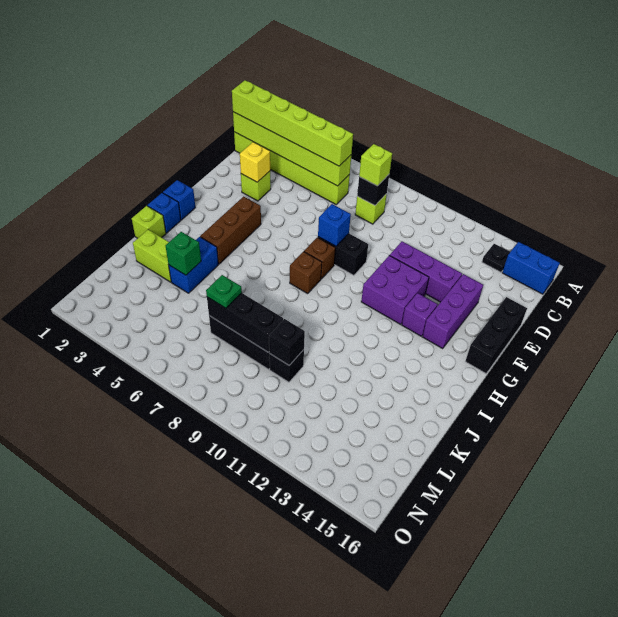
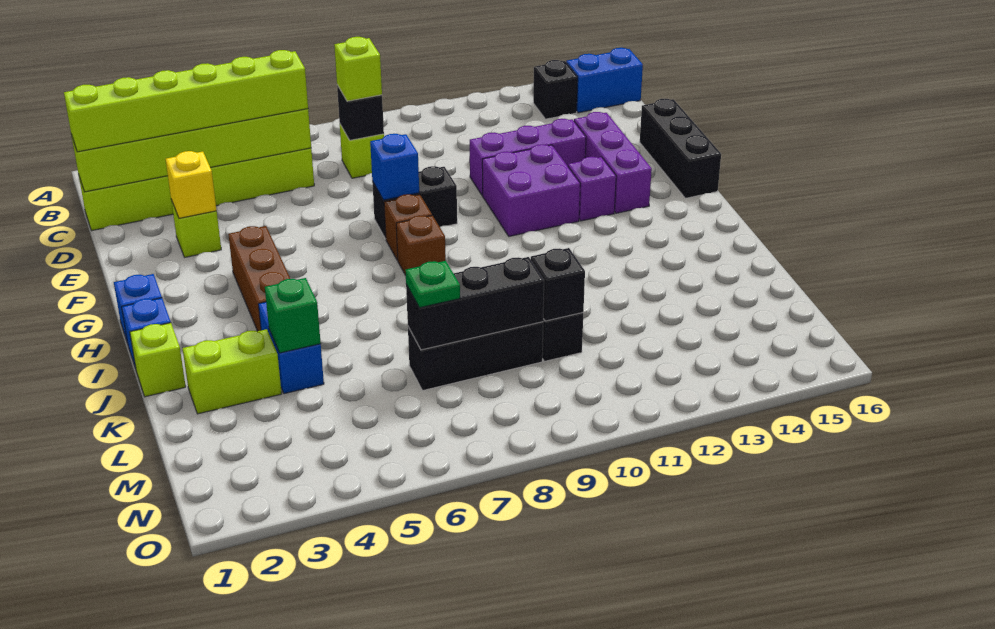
black plate B14 level 1 -> black brick B14 level 1

